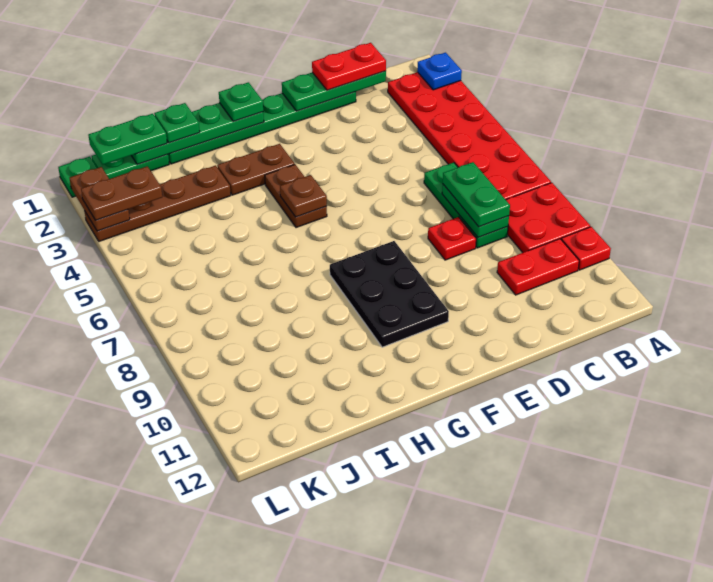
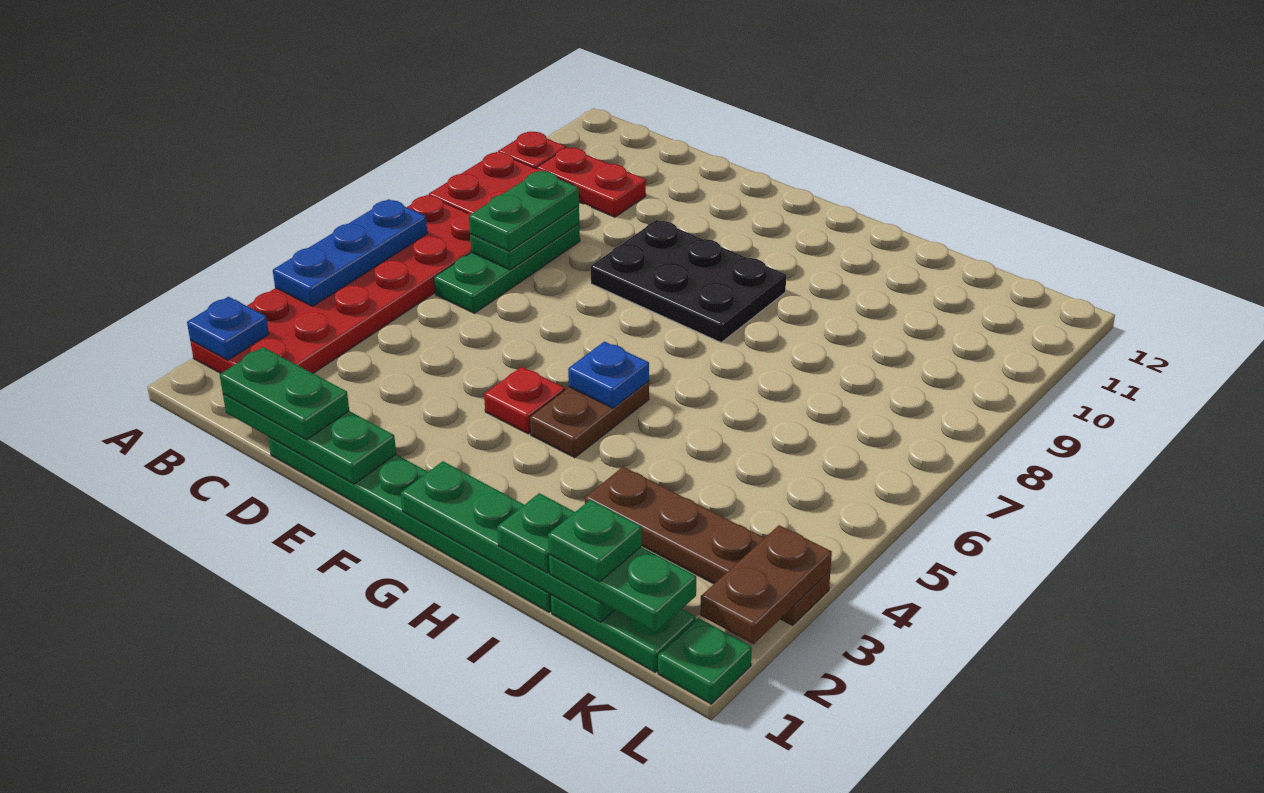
none -> blue plate A4:A6 level 2
red plate C1:D1 level 3 -> green plate C1:D1 level 3
red plate D8 level 1 -> red plate F4 level 1
black plate F8:G10 level 1 -> black plate E8:G9 level 1
green plate G1 level 3 -> green plate J1 level 4
brown plate G3:H3 level 1 -> none
brown plate G5 level 2 -> blue plate G5 level 2
brown plate K3:L3 level 3 -> none

